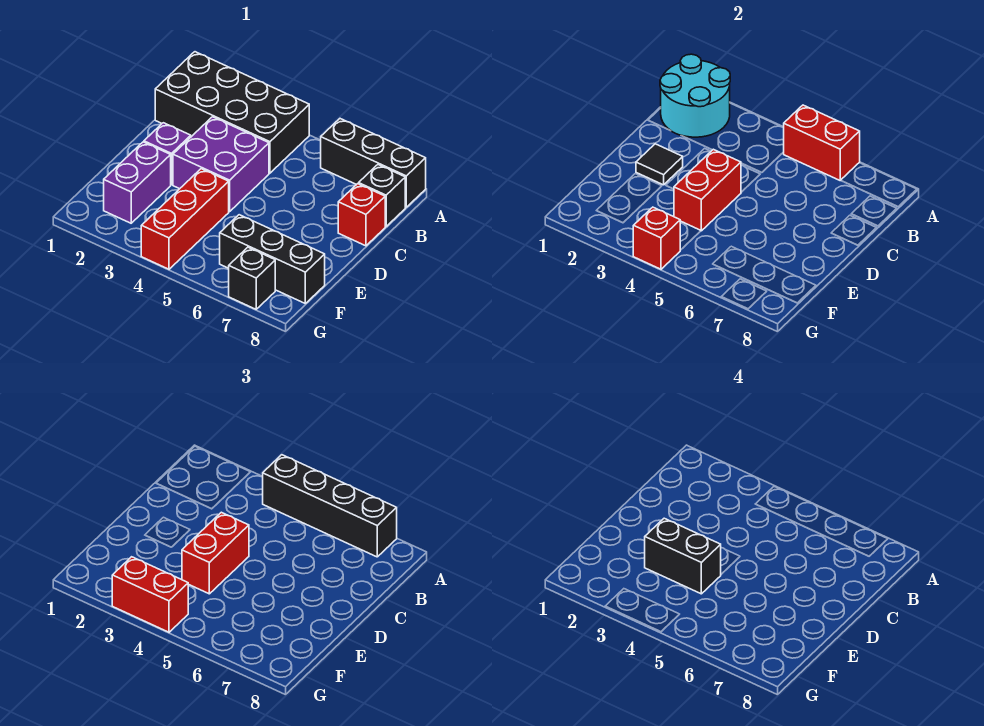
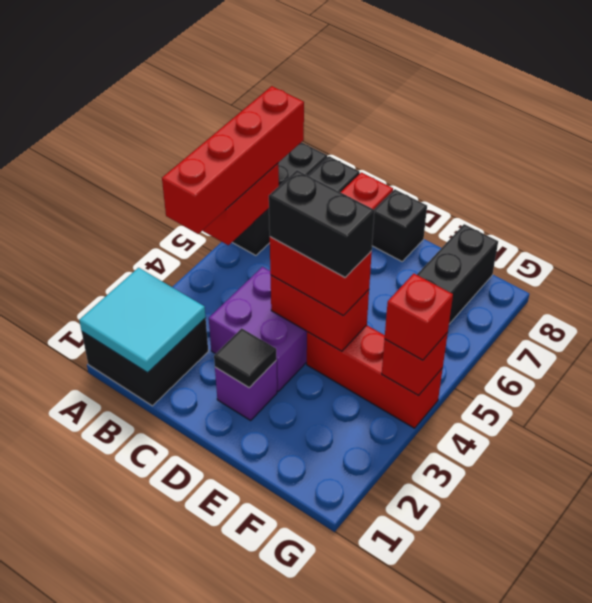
black brick A1:B4 level 1 -> black brick A1:B2 level 1
cyan round brick A1:B2 level 2 -> cyan tile A1:B2 level 2
black brick A4:A7 level 3 -> red brick A4:A7 level 3
purple brick E2:F2 level 1 -> none
black brick E3:E4 level 4 -> black brick D4:E4 level 4
red brick G3:G4 level 3 -> red brick G4 level 3
black brick G7 level 1 -> black brick D8 level 1

